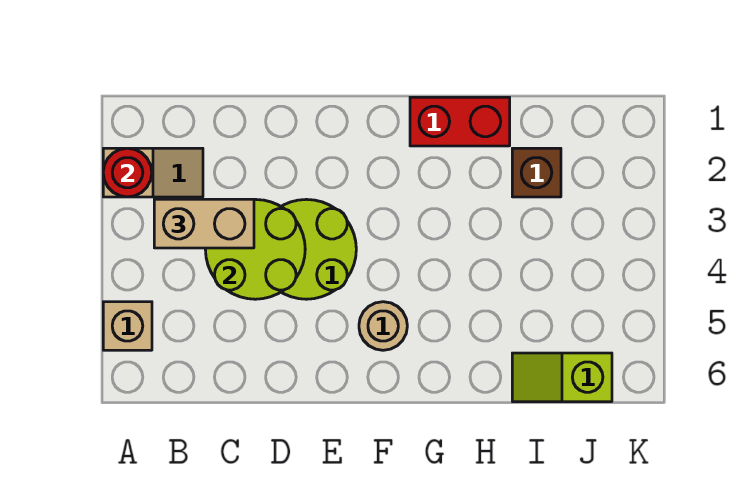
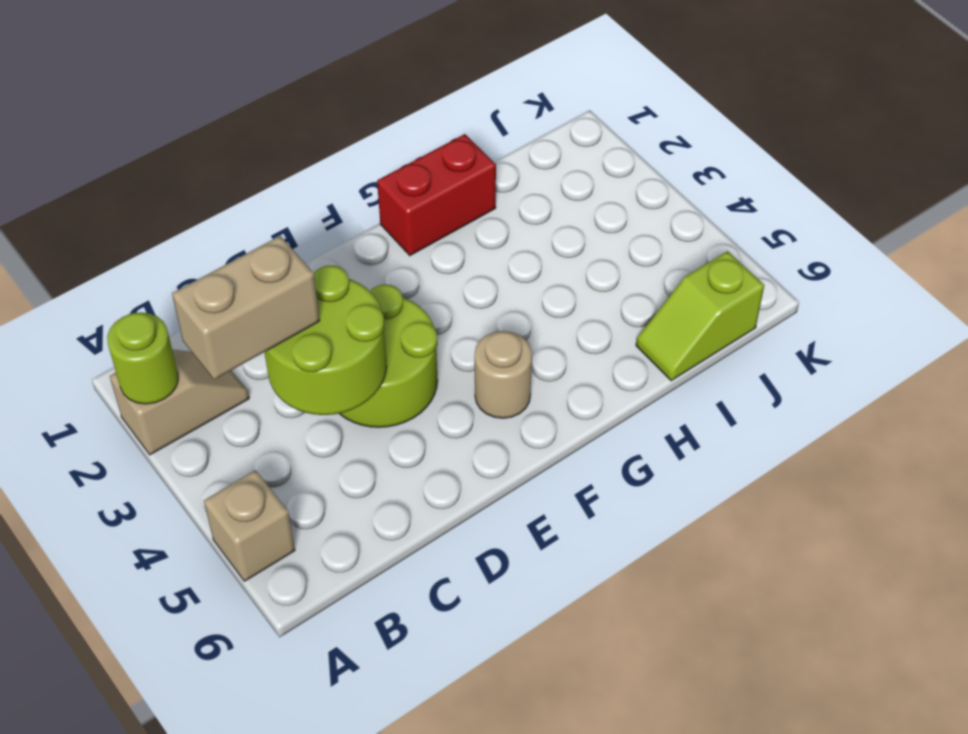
red round brick A2 level 2 -> lime round brick A2 level 2
brown brick I2 level 1 -> none

